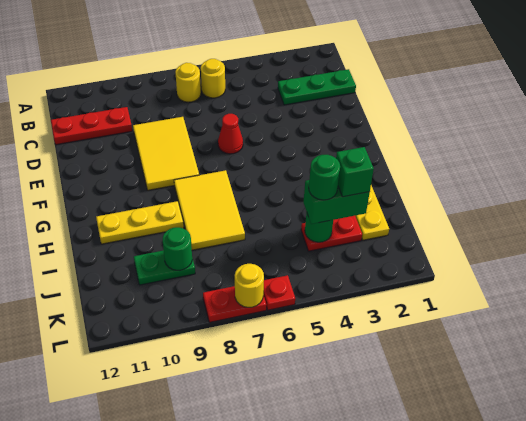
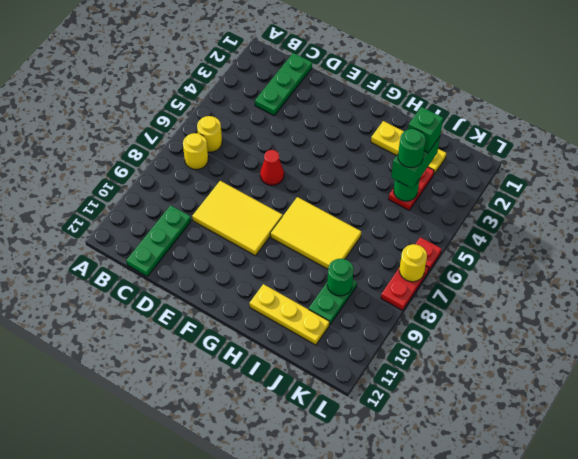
red plate C10:C12 level 1 -> green plate C10:C12 level 1
yellow plate H9:H11 level 1 -> yellow plate H11:J11 level 1

